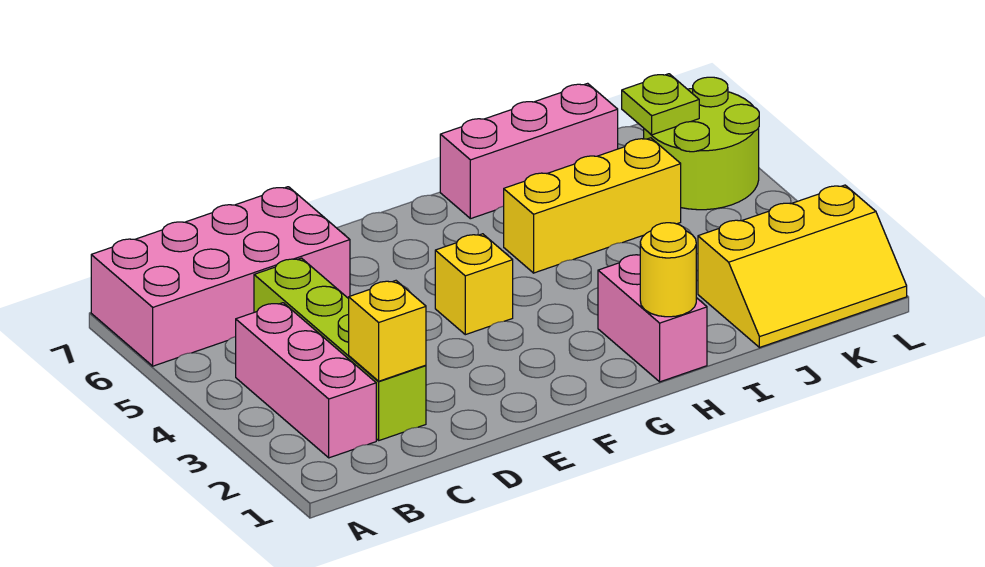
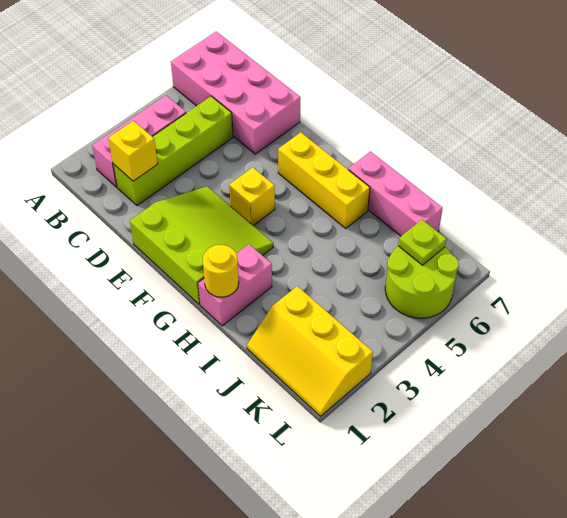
none -> lime slope E1:G3 level 1 top 1
yellow brick H5:J5 level 1 -> yellow brick F6:H6 level 1

